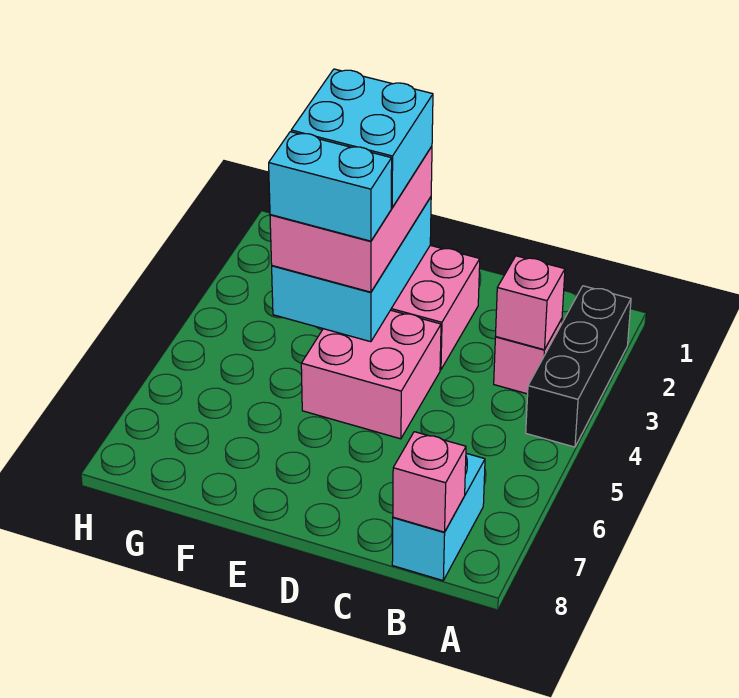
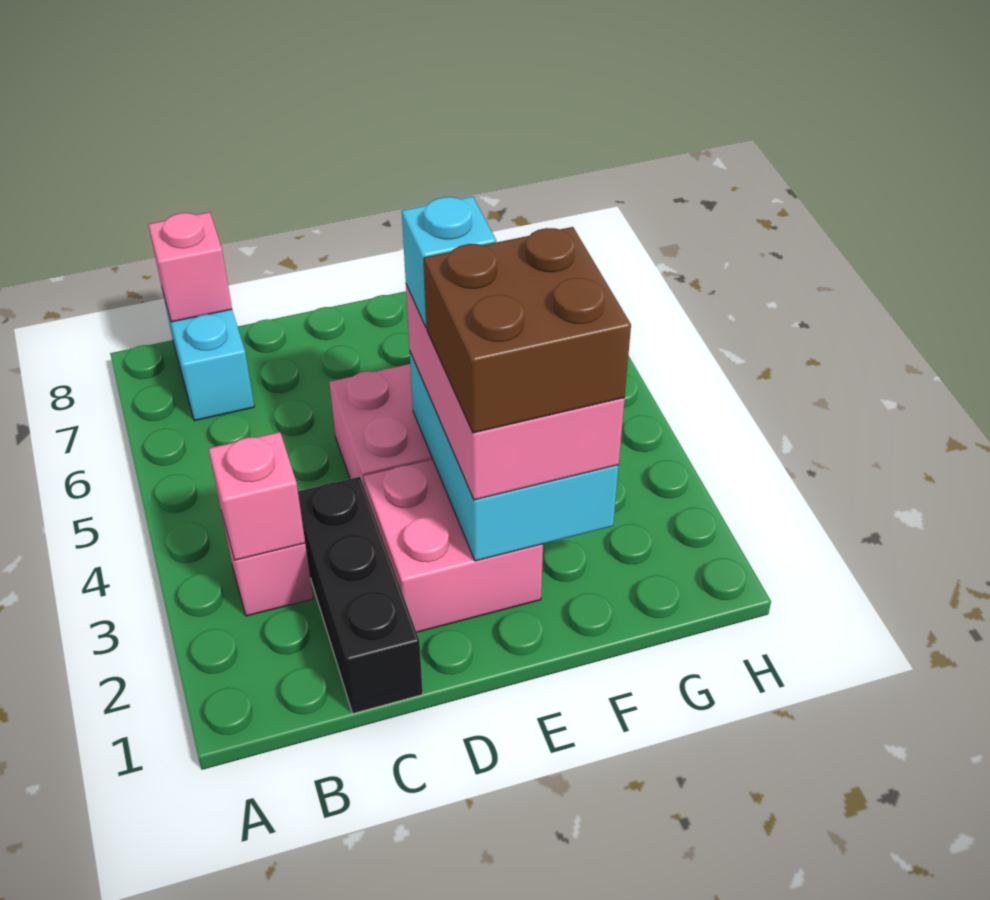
black brick A2:A4 level 1 -> black brick C1:C3 level 1
cyan brick E2:F3 level 4 -> brown brick E2:F3 level 4
cyan brick E4:F4 level 4 -> cyan brick E4 level 4

